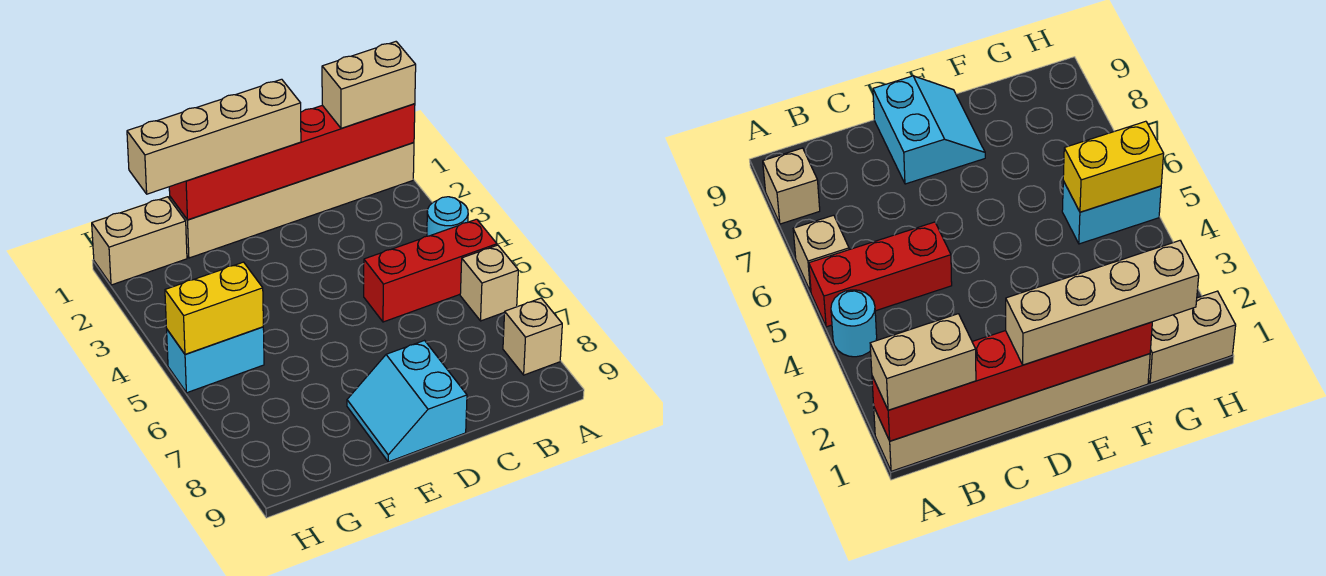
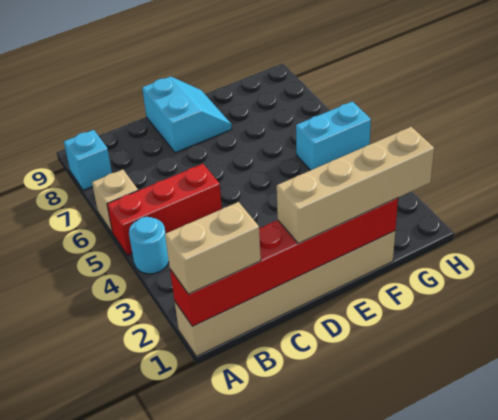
tan brick A8 level 1 -> cyan brick A8 level 1
tan brick G1:H1 level 1 -> none
yellow brick G5:H5 level 2 -> none

